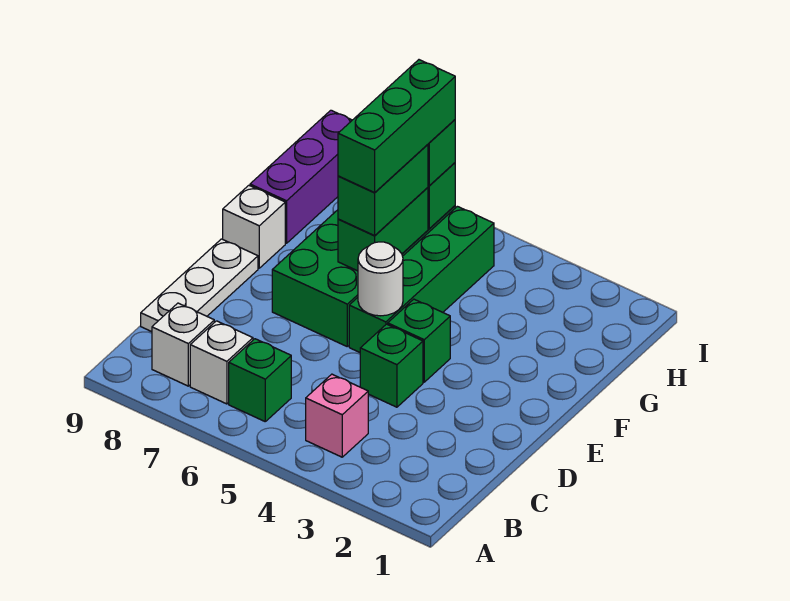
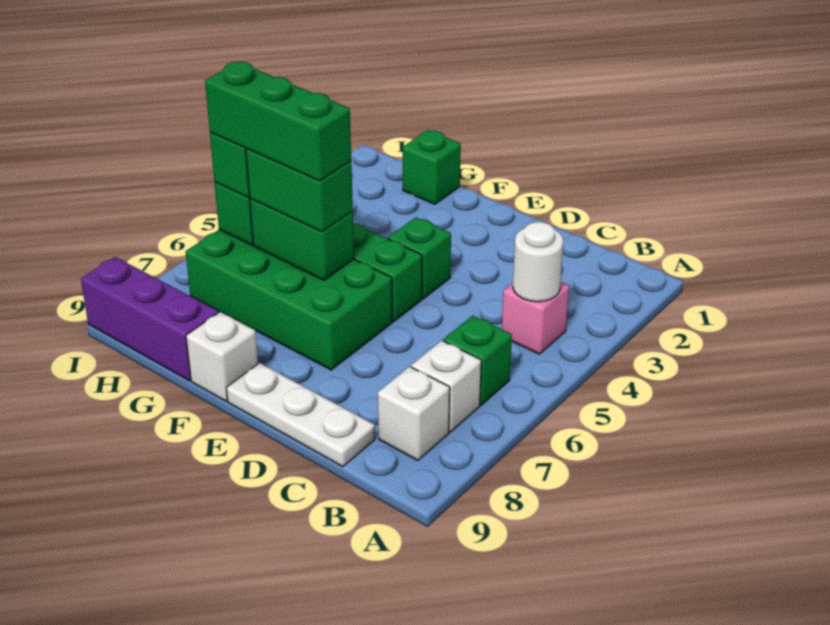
green brick D4 level 1 -> green brick G1 level 1
white round brick E5 level 2 -> white round brick B4 level 2

